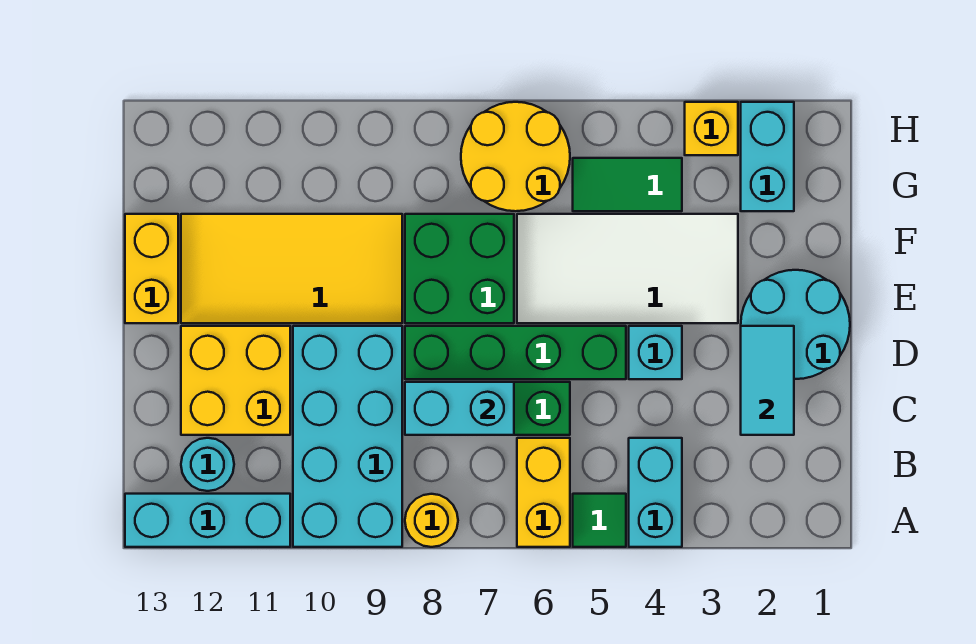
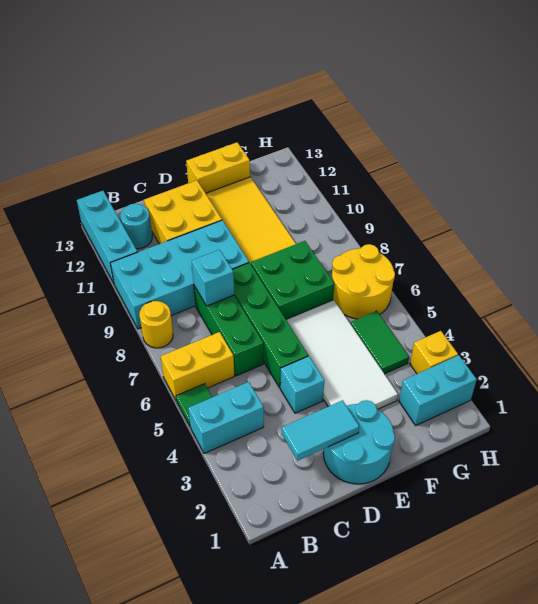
cyan brick C7:C8 level 2 -> cyan brick C8 level 2

